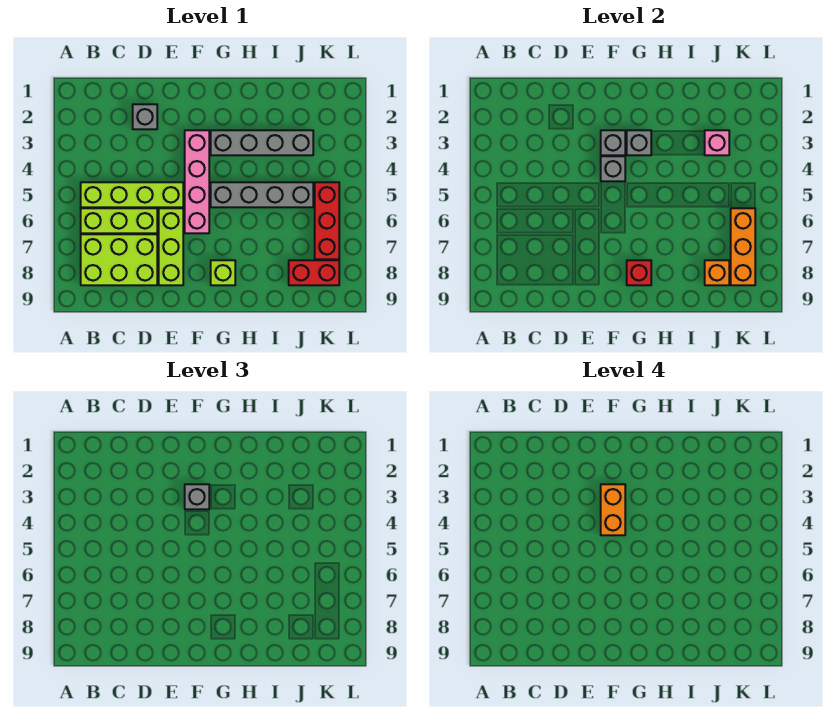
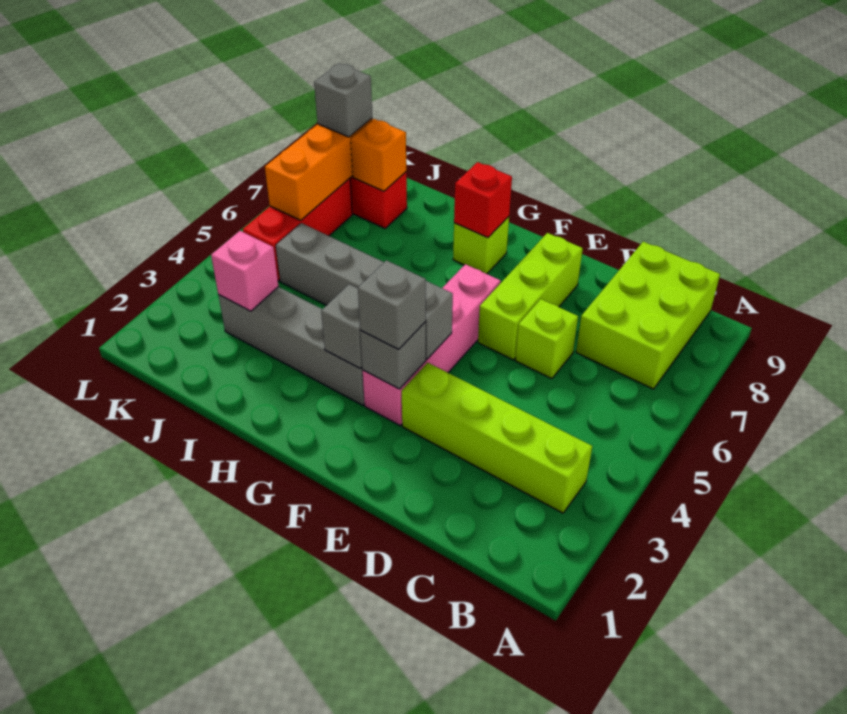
lime brick B5:E5 level 1 -> lime brick B3:E3 level 1
lime brick B6:D6 level 1 -> lime brick D6 level 1
lime brick B7:D8 level 1 -> lime brick B7:C9 level 1
grey brick D2 level 1 -> grey brick K8 level 3
orange brick F3:F4 level 4 -> none

